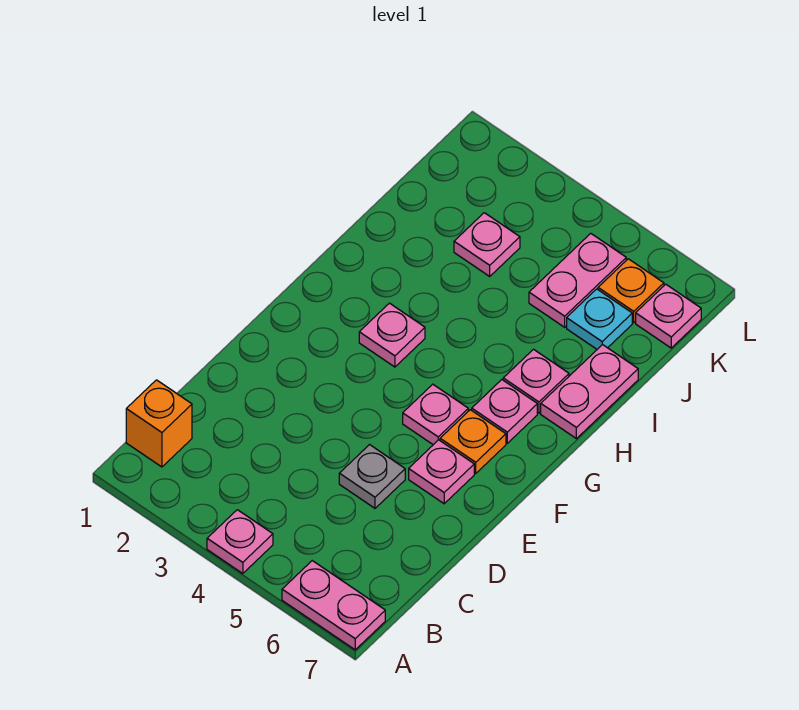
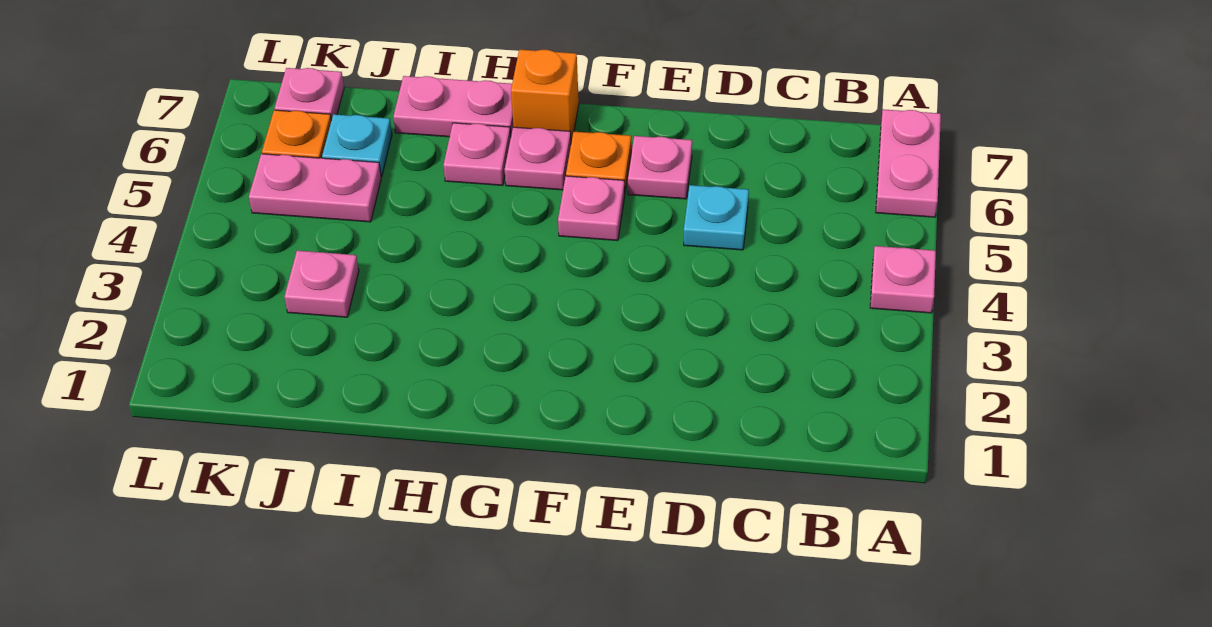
orange brick B1 level 1 -> orange brick G7 level 1
grey plate D5 level 1 -> cyan plate D5 level 1
pink plate G3 level 1 -> none

